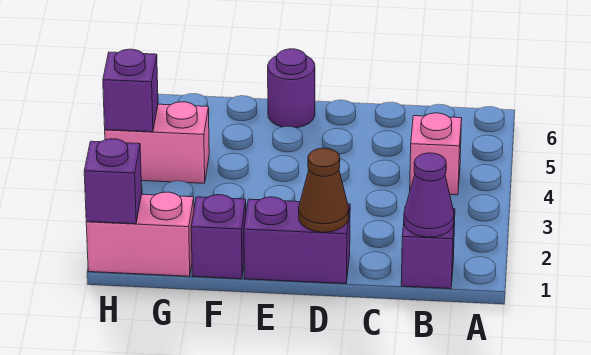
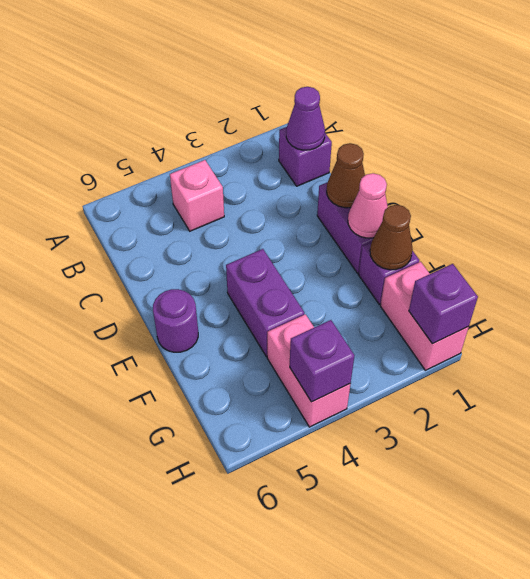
none -> pink cone E1 level 2
none -> purple brick E4:F4 level 1
none -> brown cone F1 level 2

